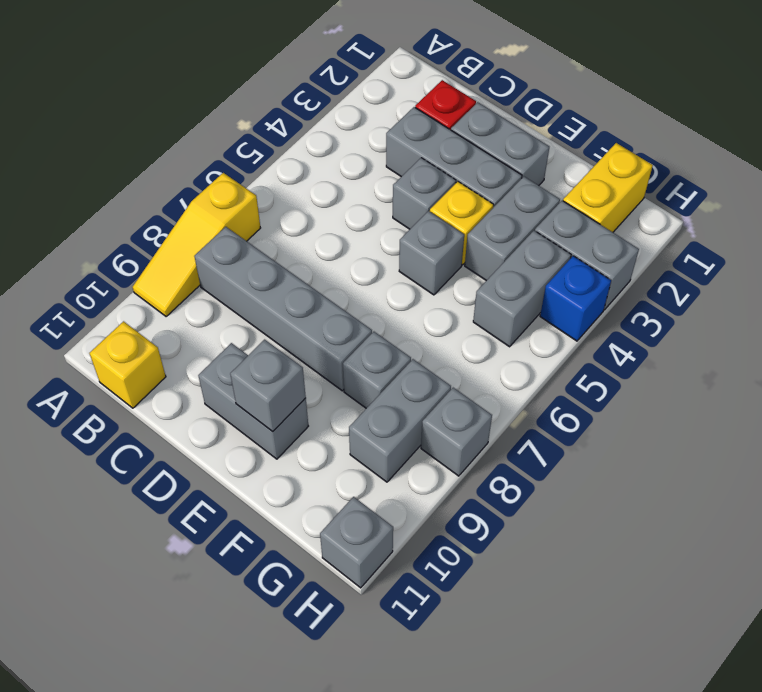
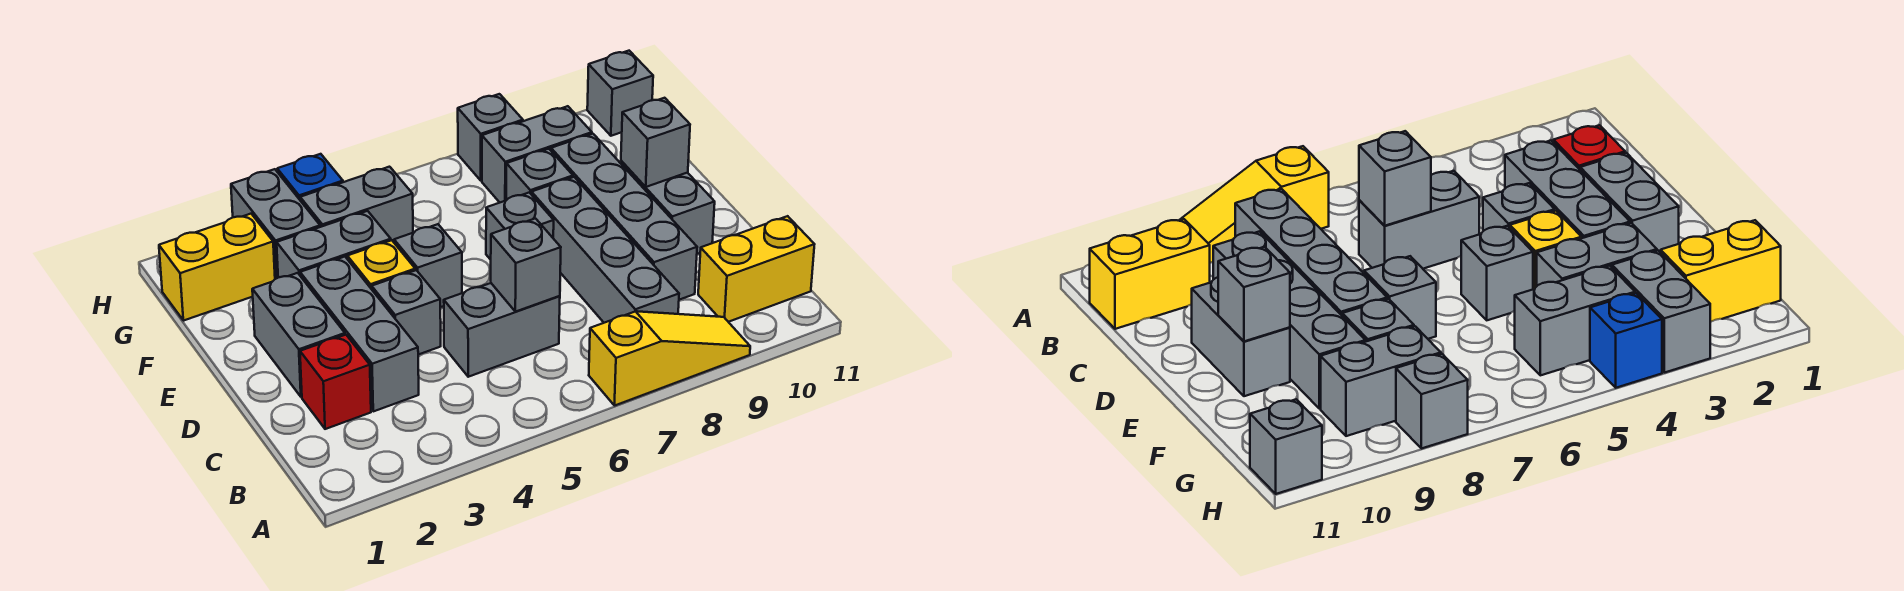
yellow brick B11 level 1 -> yellow brick B10:B11 level 1
none -> grey brick C5:C6 level 1
none -> grey brick C6 level 2
none -> grey brick C9:F9 level 1
none -> grey brick E7 level 1

